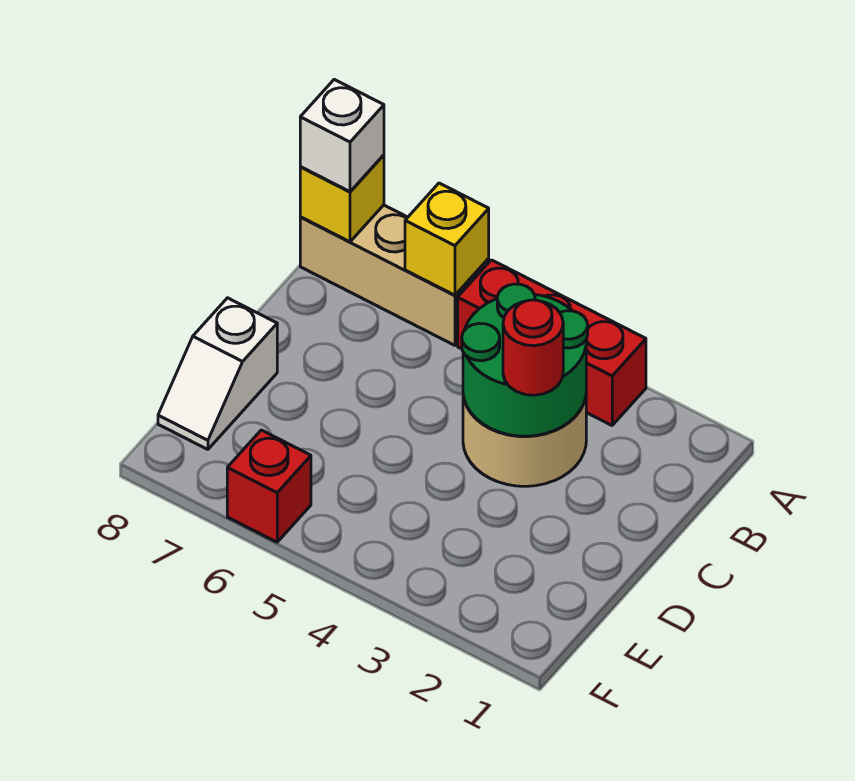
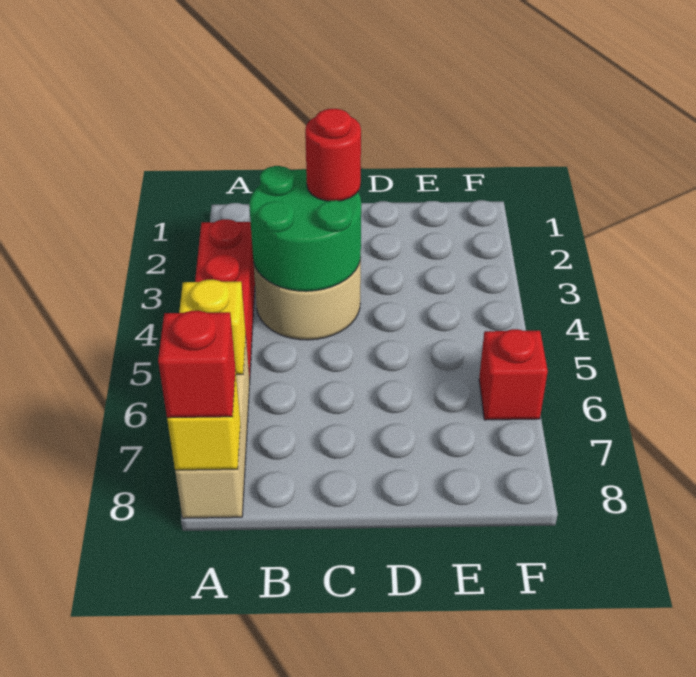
white brick A8 level 3 -> red brick A8 level 3
white slope D8:E8 level 1 top D -> none

